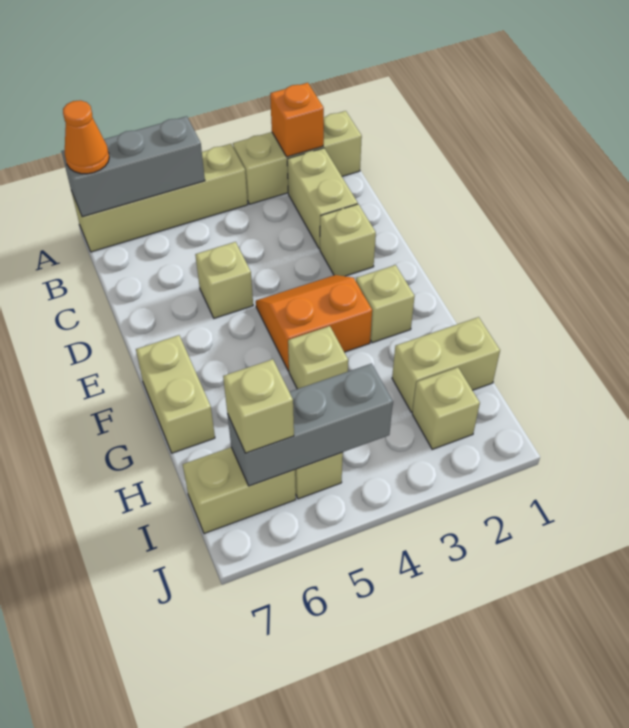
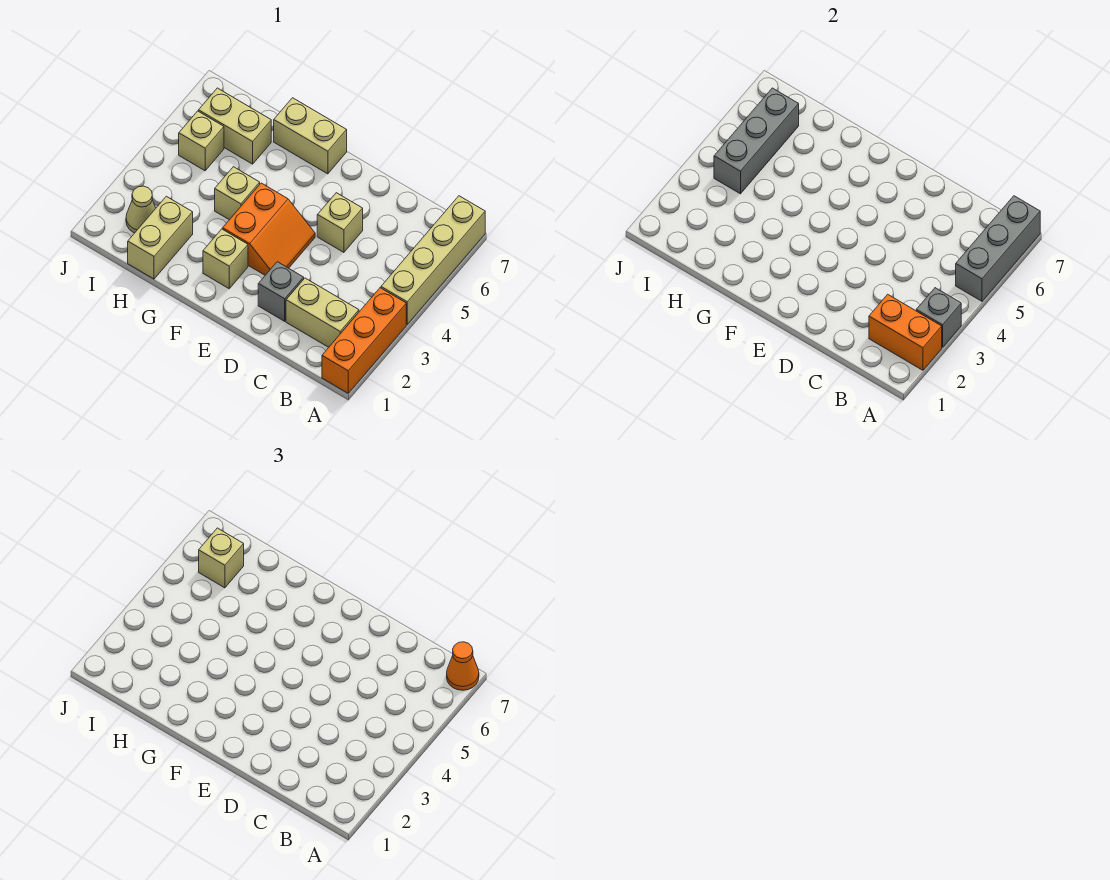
tan brick A1:A3 level 1 -> orange brick A1:A3 level 1
orange brick A2 level 2 -> orange brick A2:B2 level 2
none -> grey brick A3 level 2
tan brick D2 level 1 -> grey brick D2 level 1
tan brick I2 level 1 -> tan cone I2 level 1
tan brick I6:I7 level 1 -> tan brick H6:I6 level 1

